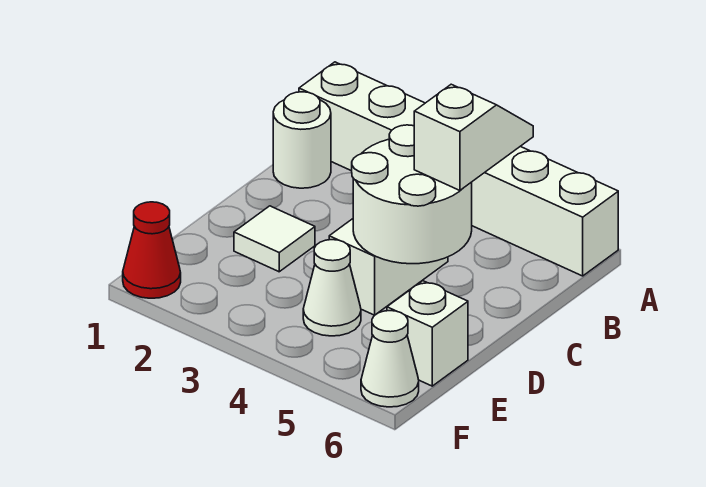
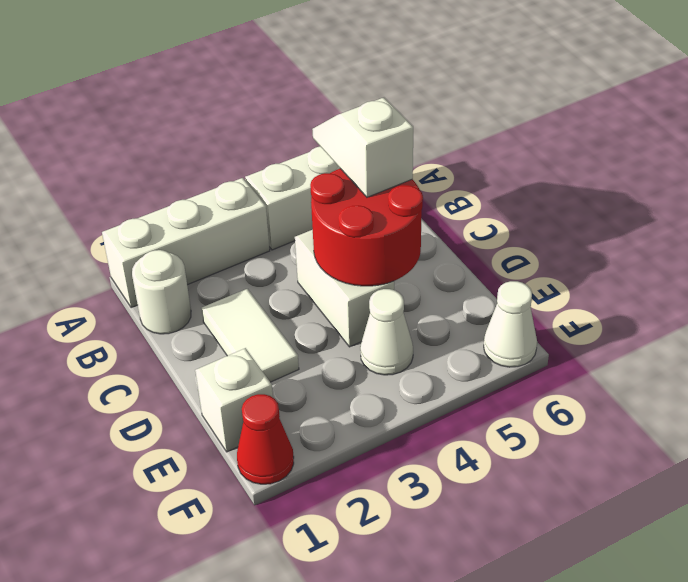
white round brick C4:D5 level 2 -> red round brick C4:D5 level 2
white tile D2 level 1 -> white tile C2:D2 level 1
white brick E6 level 1 -> white brick E1 level 1

